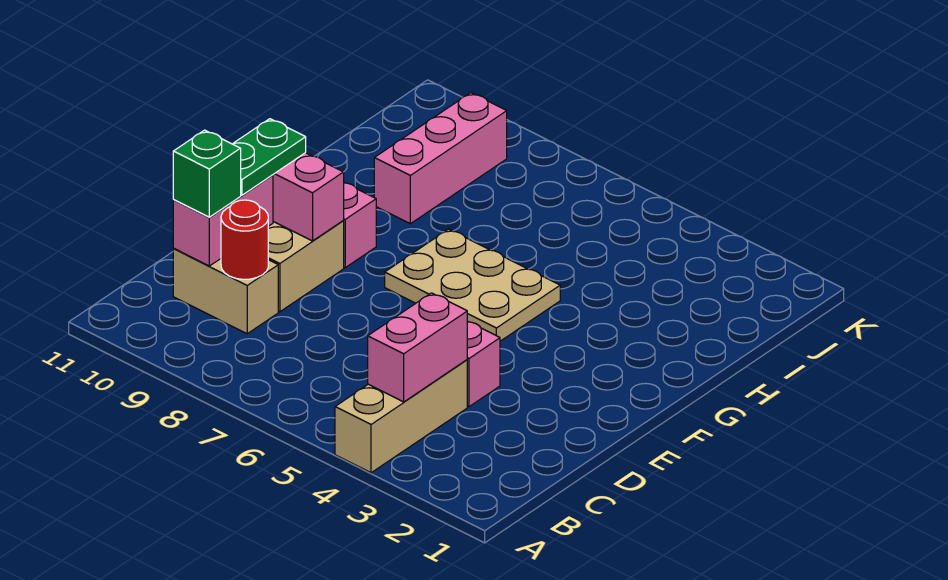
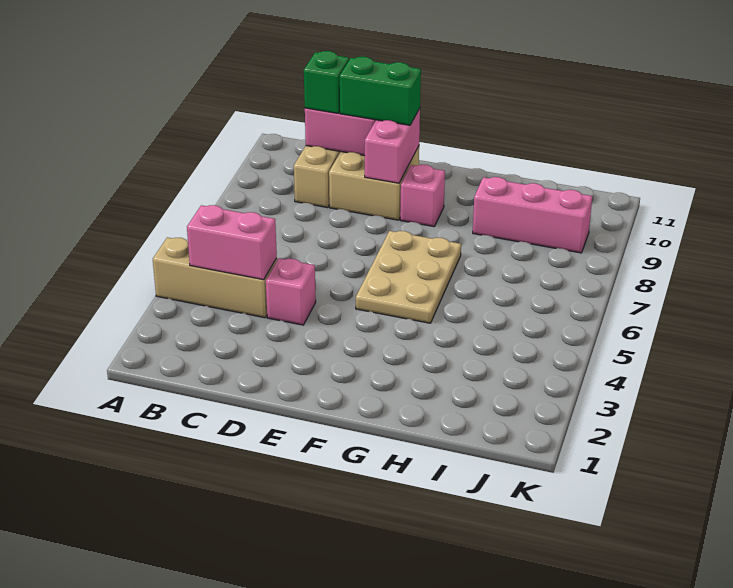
red round brick C9 level 2 -> none
green plate D10:E10 level 3 -> green brick D10:E10 level 3

